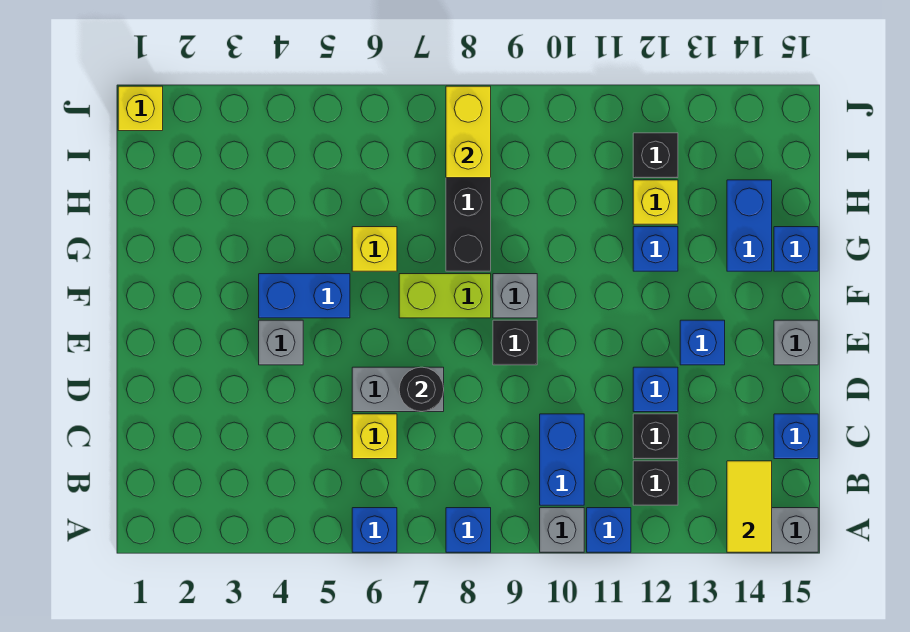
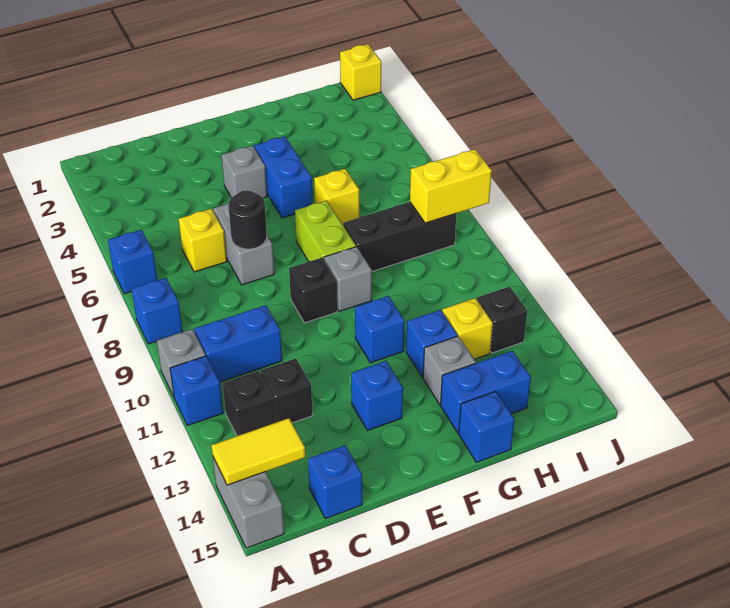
blue brick D12 level 1 -> blue brick F11 level 1
grey brick E15 level 1 -> grey brick G13 level 1

